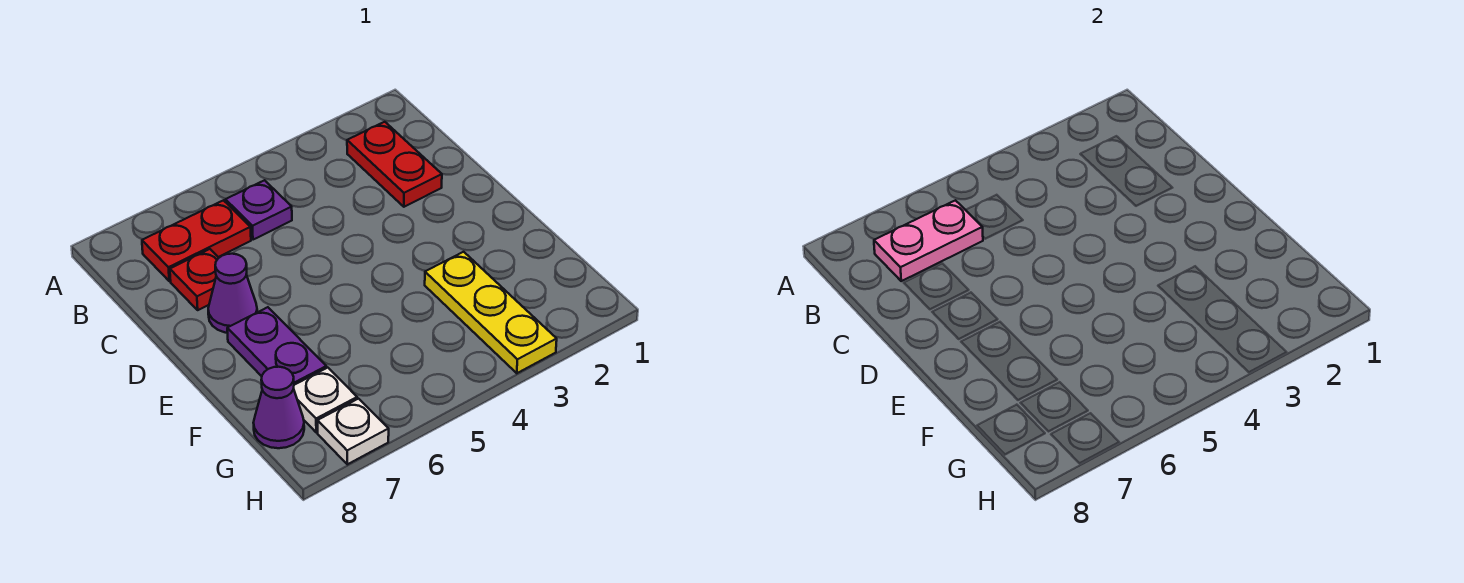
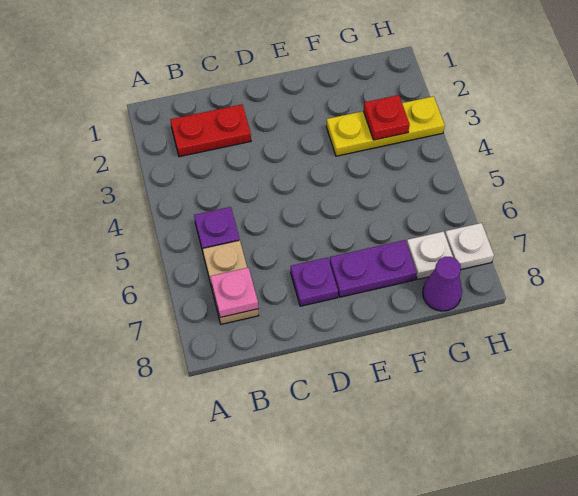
red plate B6:B7 level 1 -> tan plate B6:B7 level 1
pink plate B6:B7 level 2 -> pink plate B7 level 2
red plate C7 level 1 -> red plate G3 level 2
purple cone D7 level 1 -> purple plate D7 level 1

